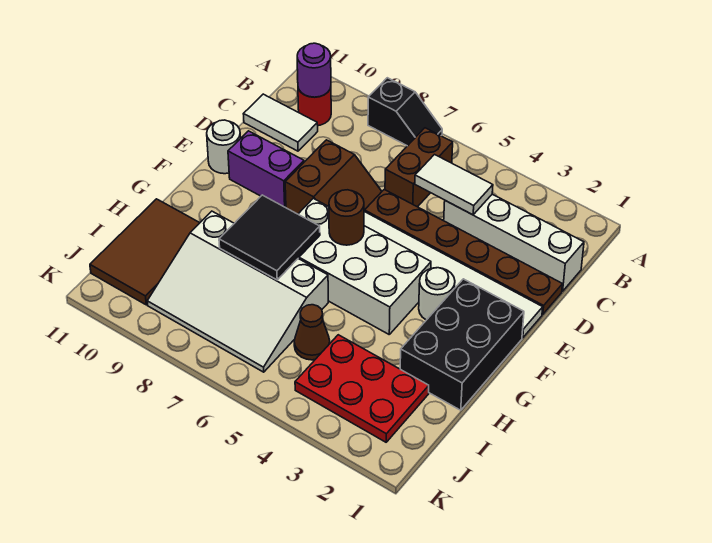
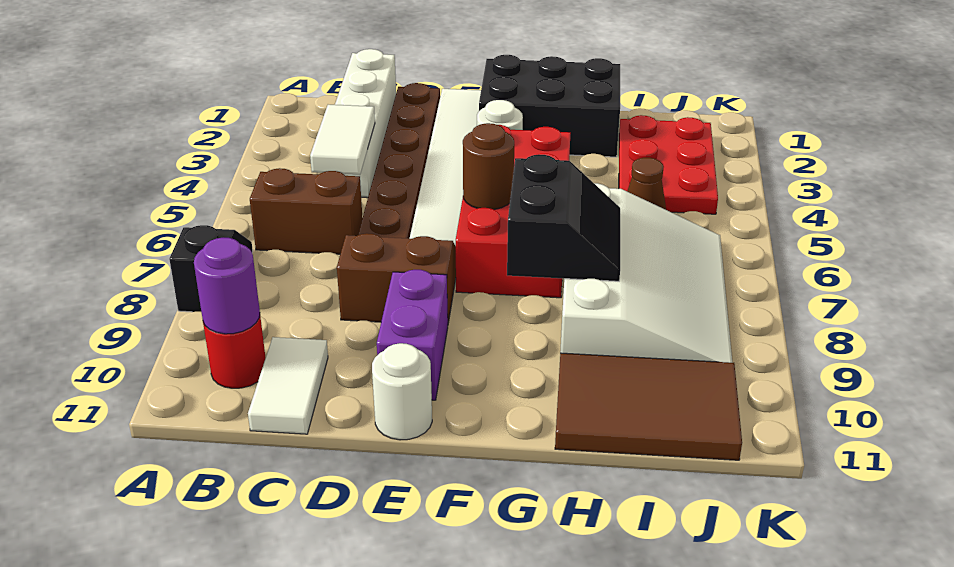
white brick F4:G7 level 1 -> red brick F4:G7 level 1
black tile G7:H8 level 2 -> black slope G7:H8 level 2 top G

